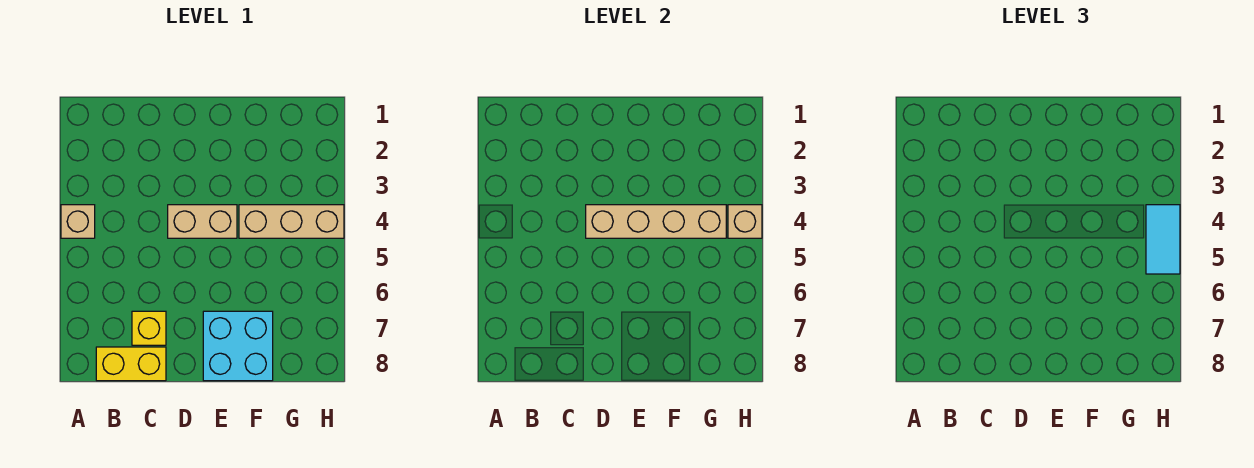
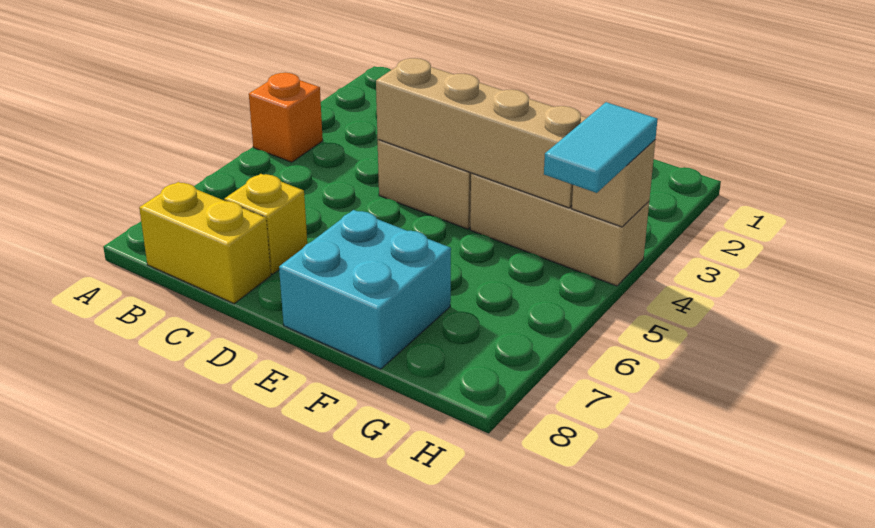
tan brick A4 level 1 -> orange brick A4 level 1

